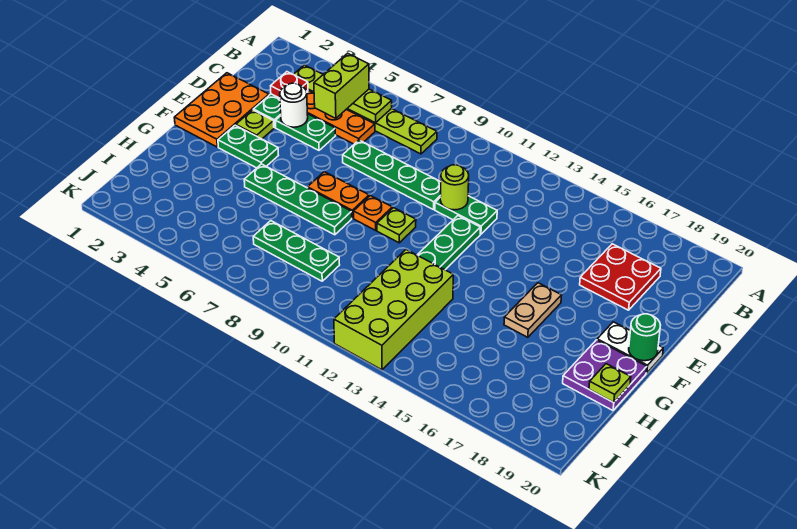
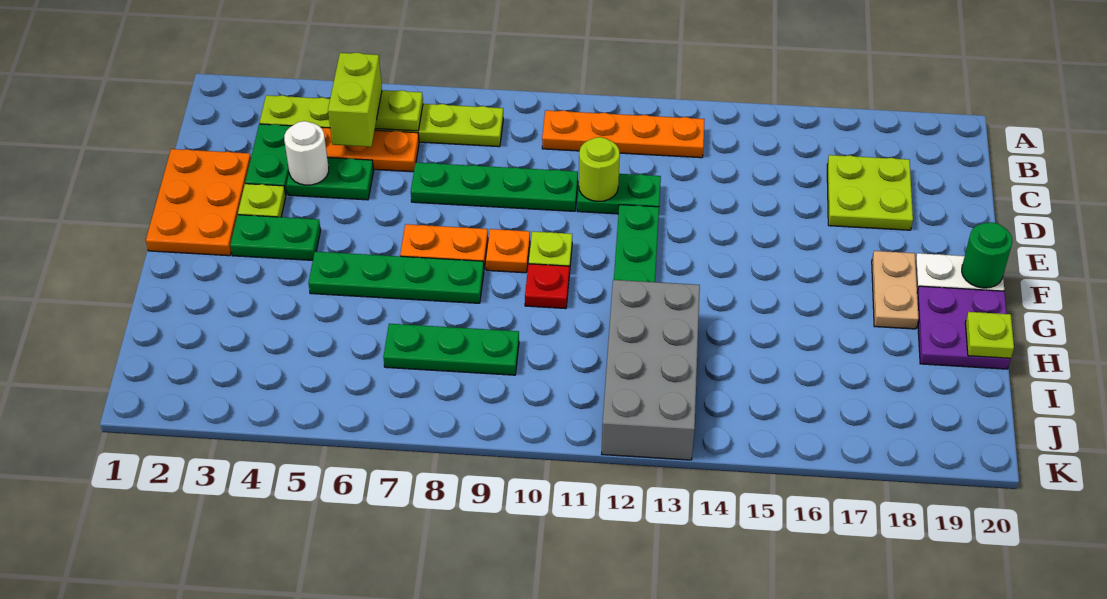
none -> orange plate B10:B13 level 1
red plate C3 level 2 -> red plate G10 level 1
red plate C17:D18 level 1 -> lime plate C17:D18 level 1
tan plate F16:G16 level 1 -> tan plate F18:G18 level 1
lime brick H12:K13 level 1 -> grey brick H12:K13 level 1

